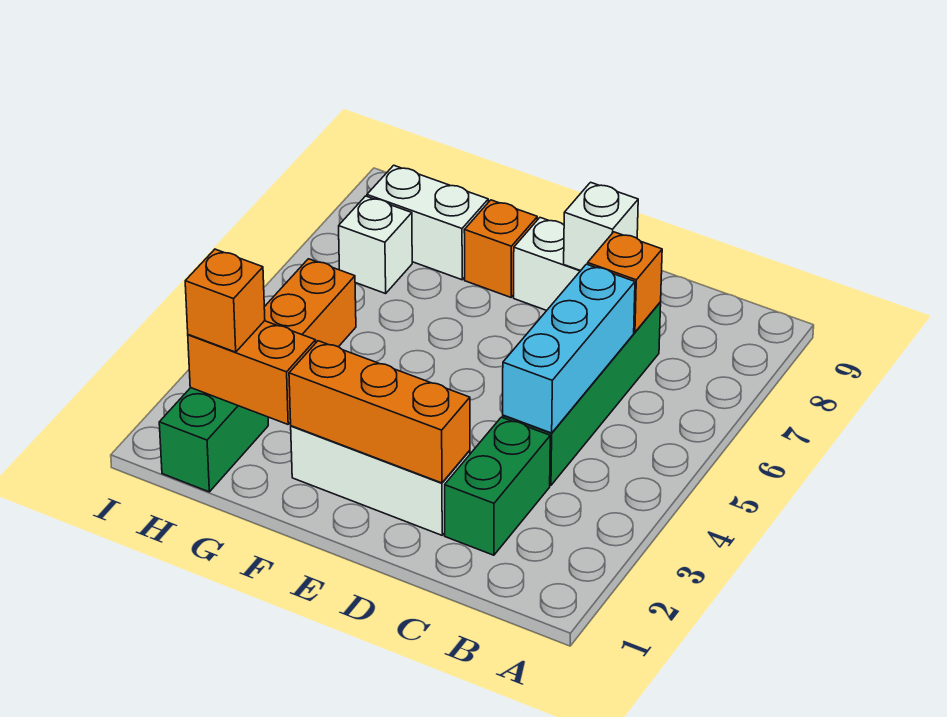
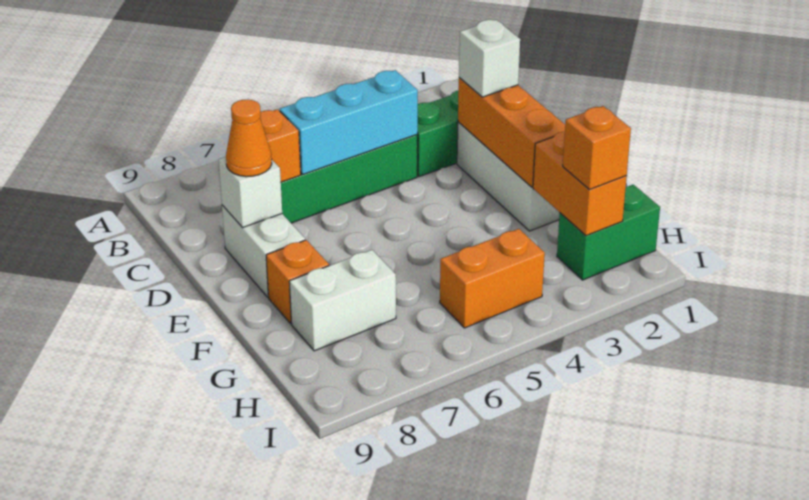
none -> orange cone D8 level 3
white brick G8:H8 level 1 -> white brick G7:G8 level 1
white brick H7 level 1 -> white brick D2 level 3

